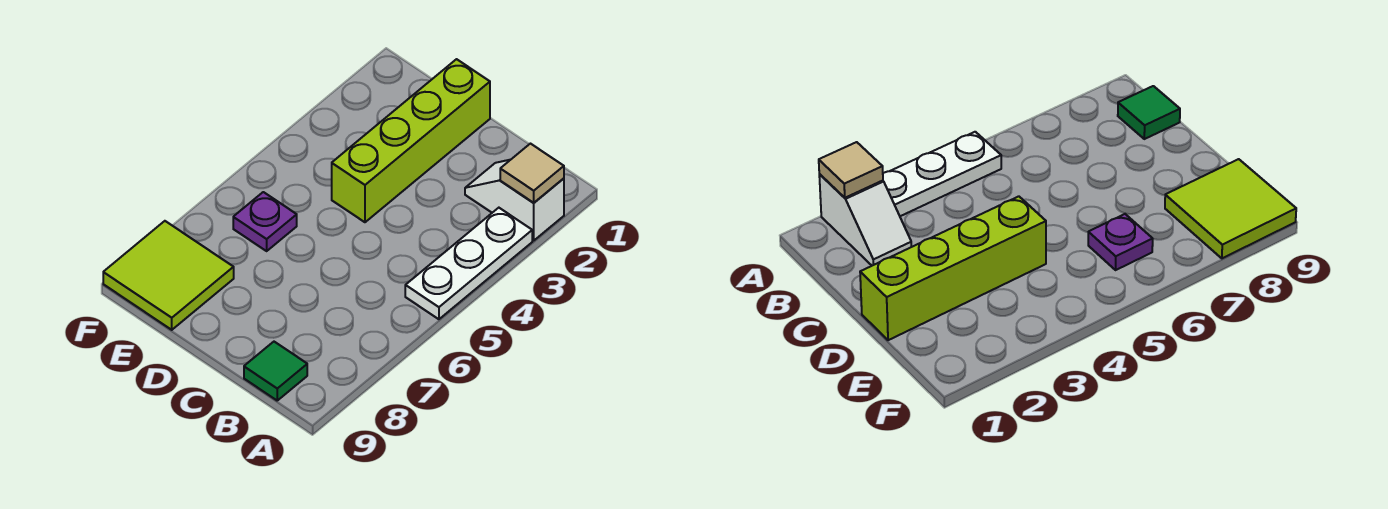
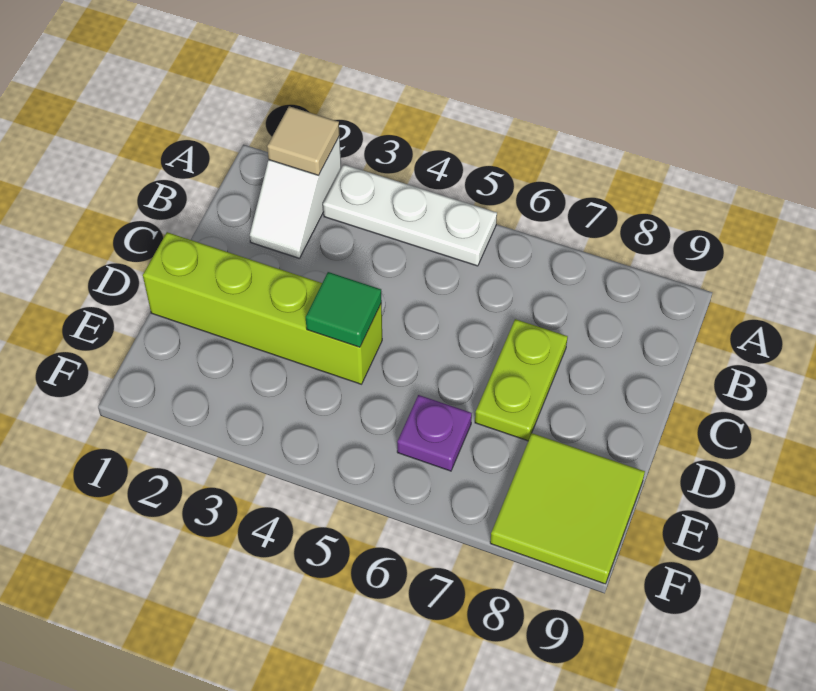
green tile B9 level 1 -> green tile D4 level 2
none -> lime plate C7:D7 level 1

